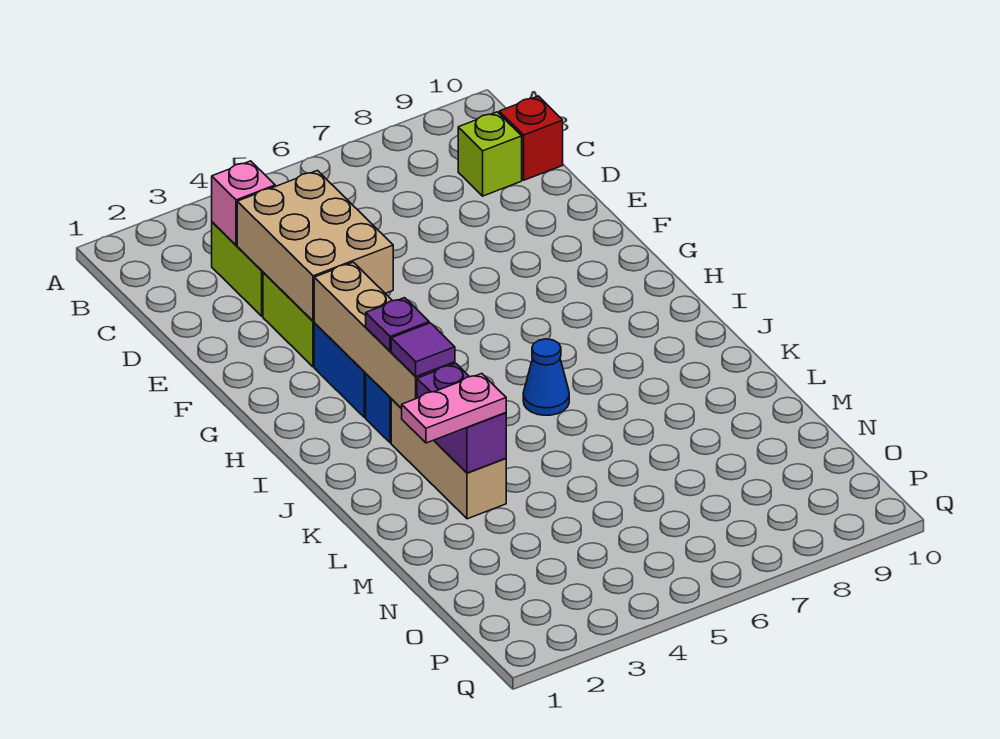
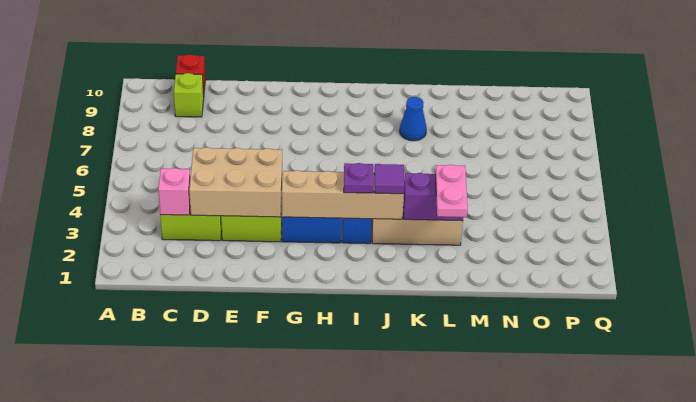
blue cone J6 level 1 -> blue cone K8 level 1

